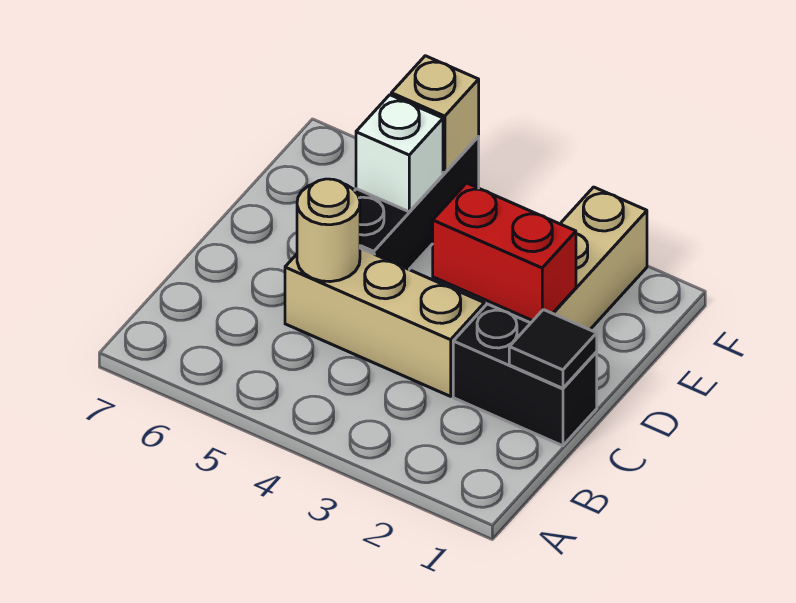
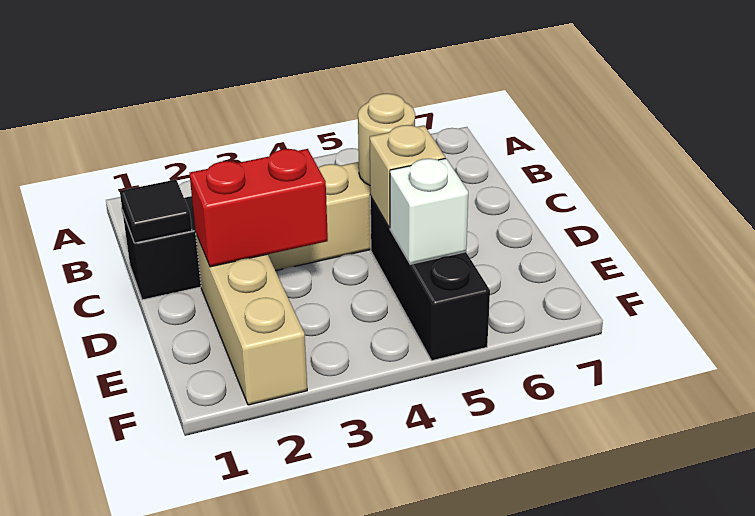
tan brick F5 level 2 -> tan brick D5 level 2

